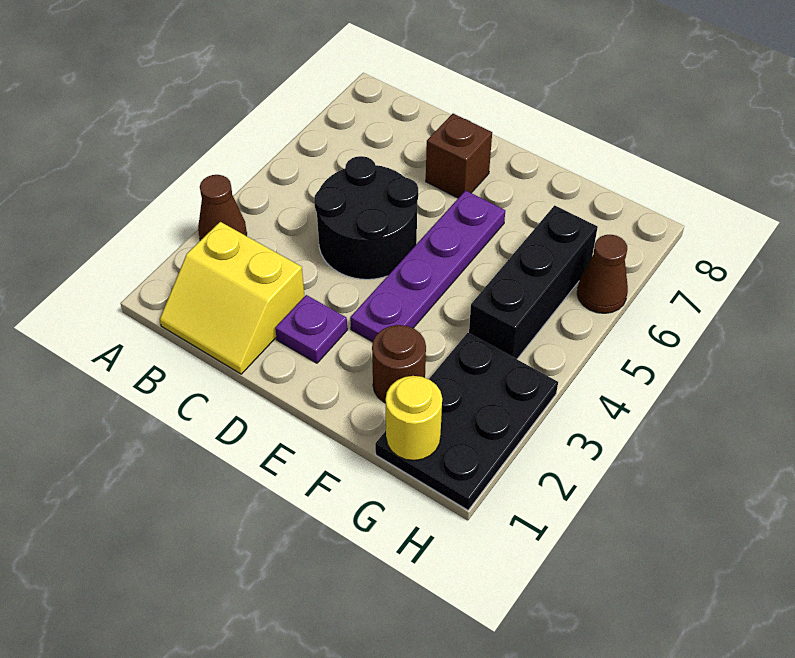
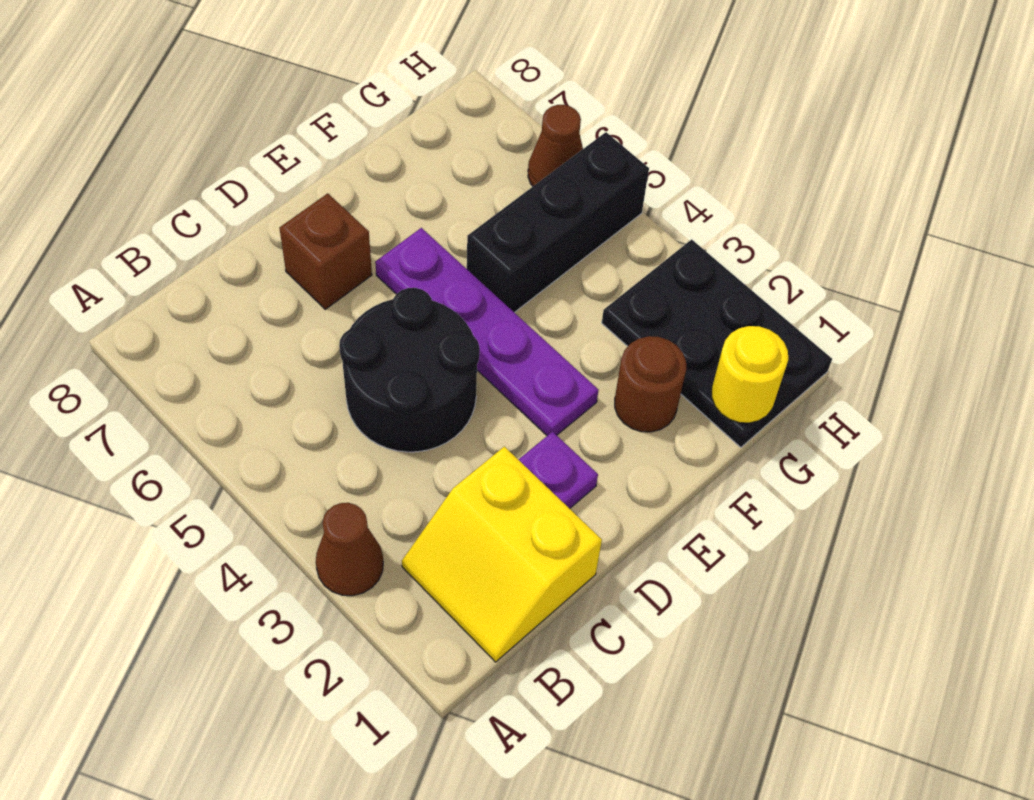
yellow slope B1:C2 level 1 top 2 -> yellow slope B1:C2 level 1 top C
black brick G4:G6 level 1 -> black brick F5:H5 level 1

